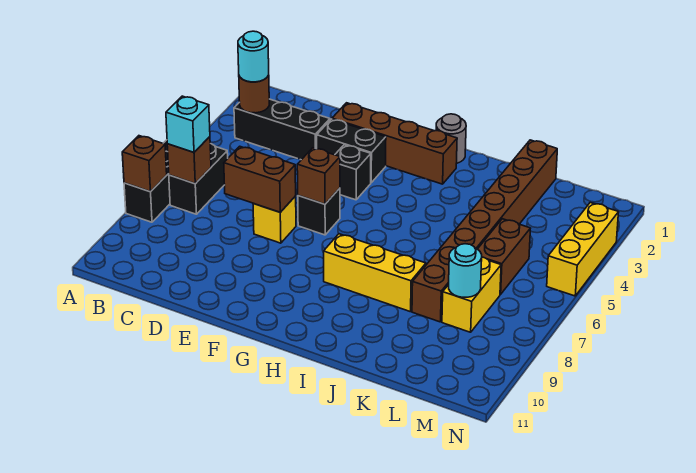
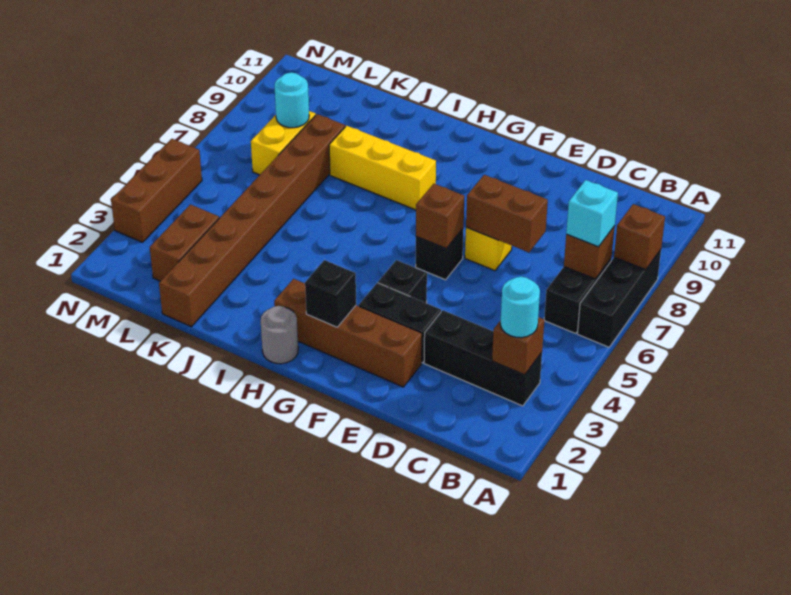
brown round brick B3 level 2 -> brown brick B3 level 2
none -> black brick G2 level 2
brown brick L5:L6 level 1 -> brown brick L2:L3 level 1
yellow brick N3:N5 level 1 -> brown brick N3:N5 level 1

